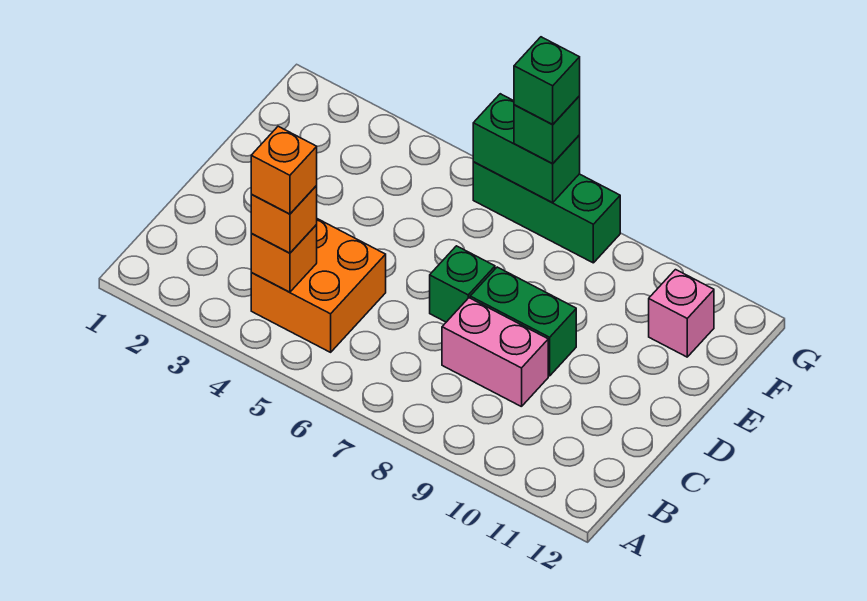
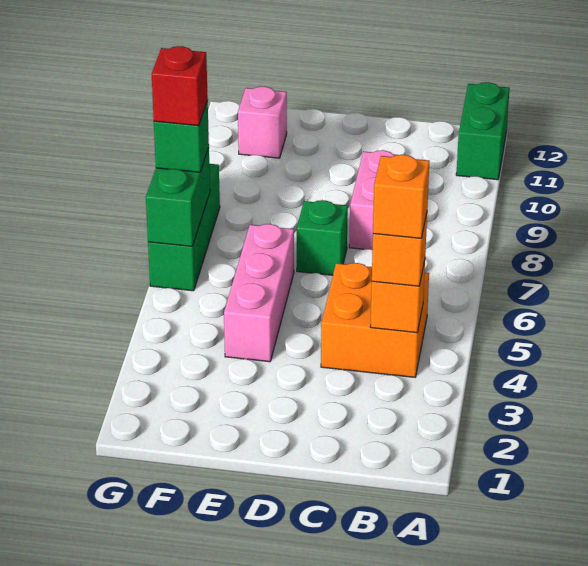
green brick D8:D9 level 1 -> green brick A11:A12 level 1
none -> pink brick E4:E6 level 1
green brick G7 level 4 -> red brick G7 level 4

